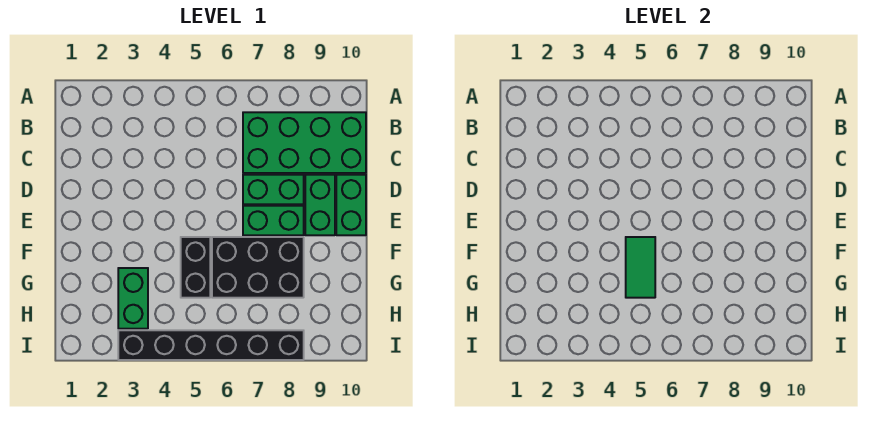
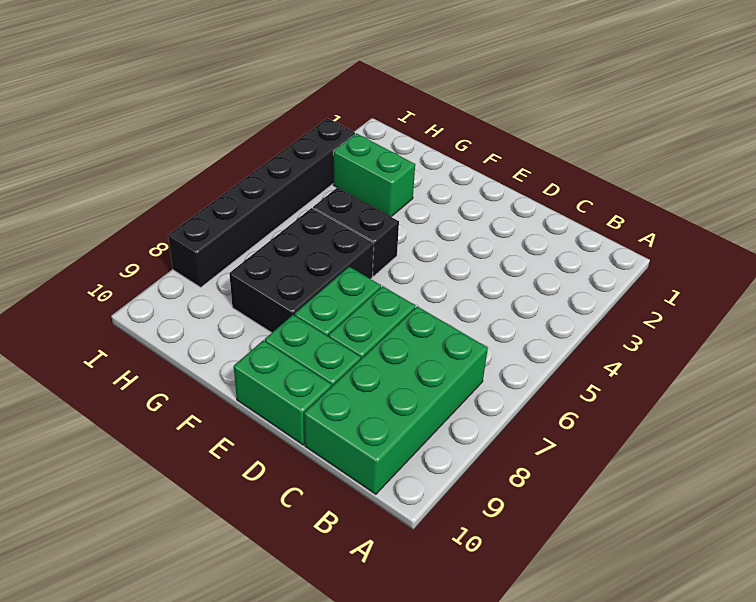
green tile F5:G5 level 2 -> none

